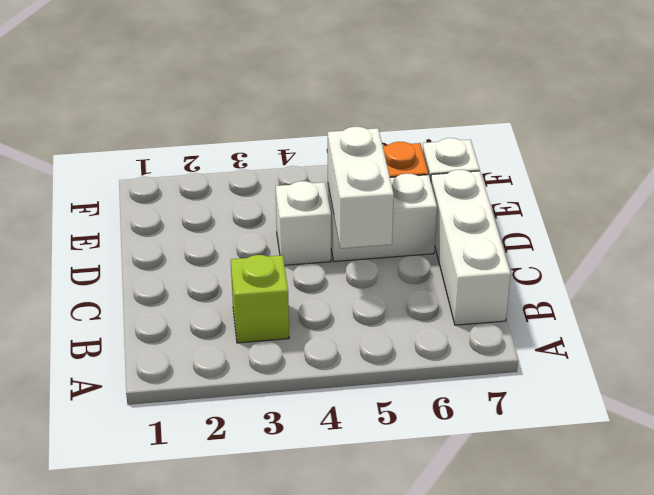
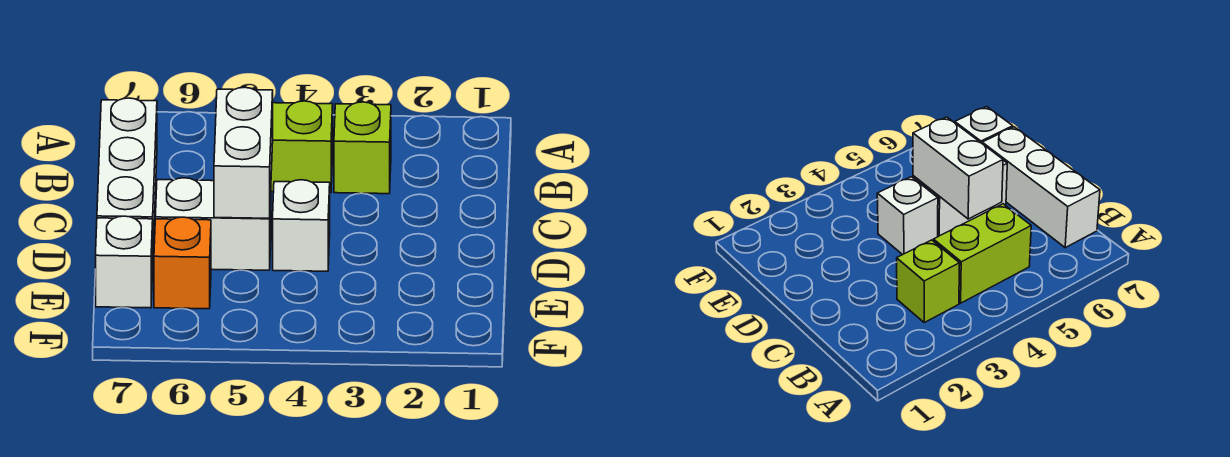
none -> lime brick B4:B5 level 1

